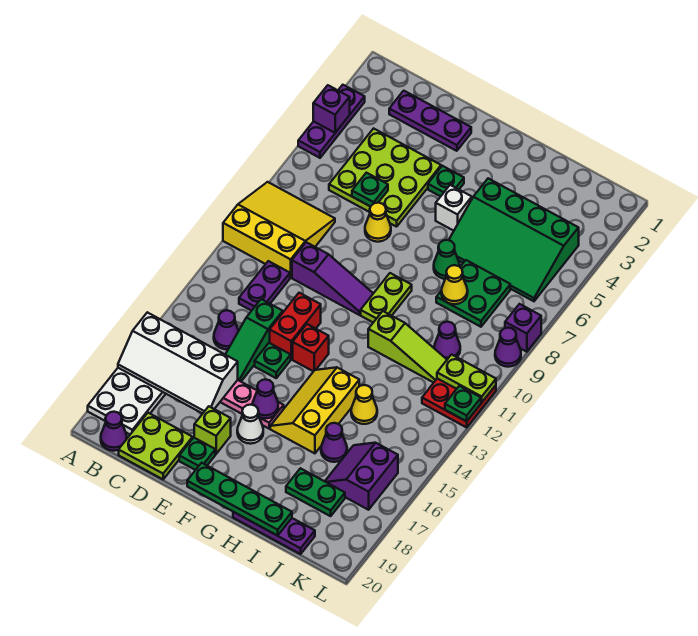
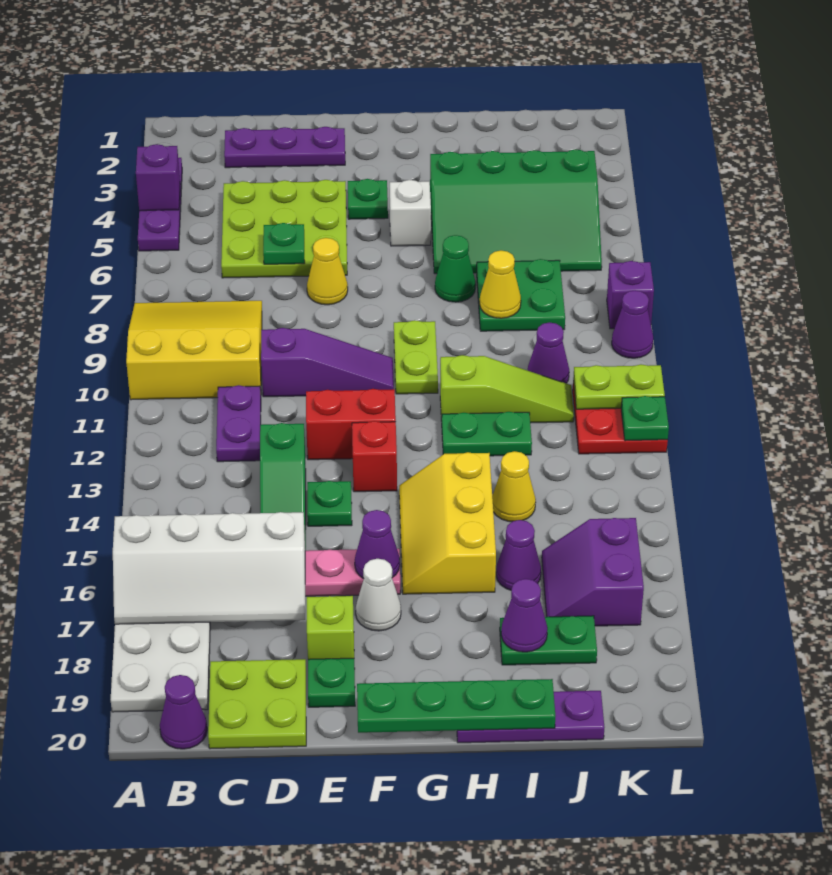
purple cone C14 level 1 -> purple cone I18 level 2
red brick E12:E13 level 1 -> red brick E12:F12 level 1
none -> green plate H12:I12 level 1

